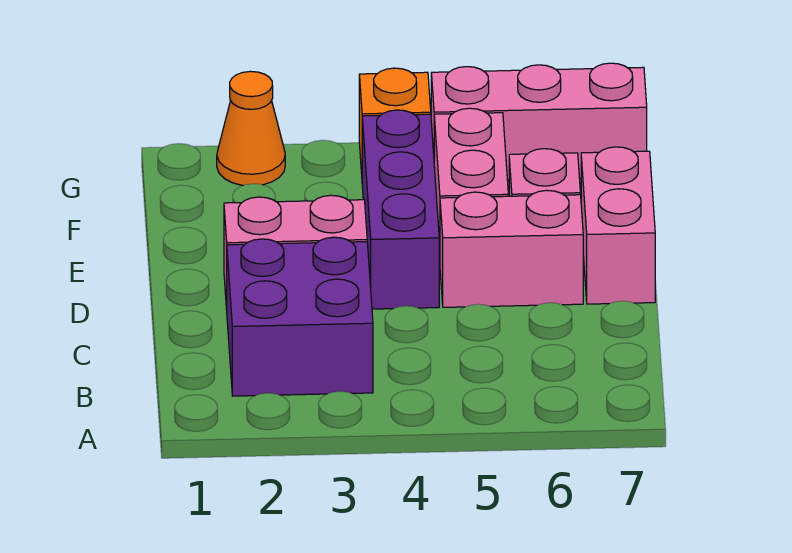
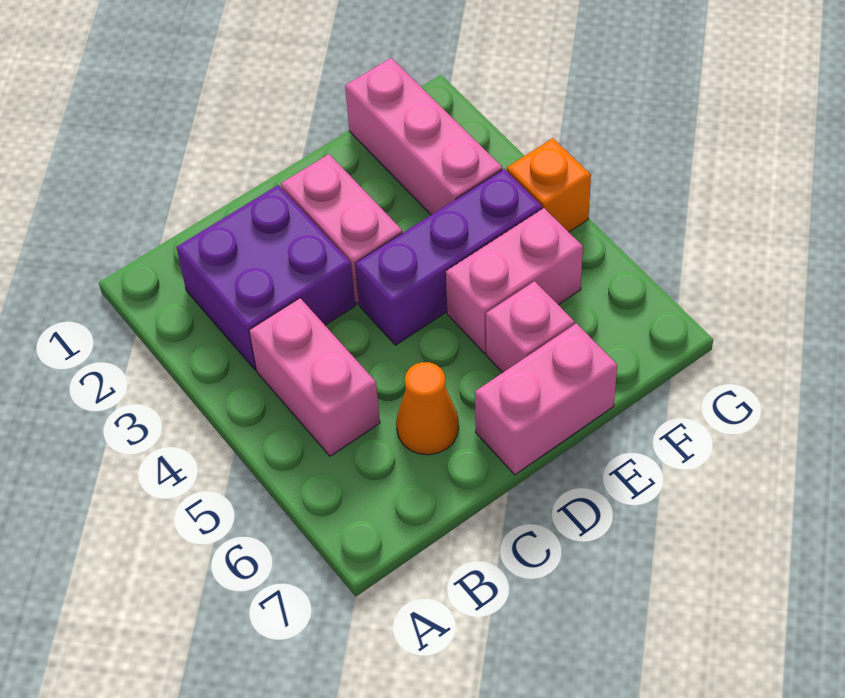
pink brick D5:D6 level 1 -> pink brick B4:B5 level 1
orange cone G2 level 1 -> orange cone C6 level 1
pink brick G5:G7 level 1 -> pink brick F1:F3 level 1

